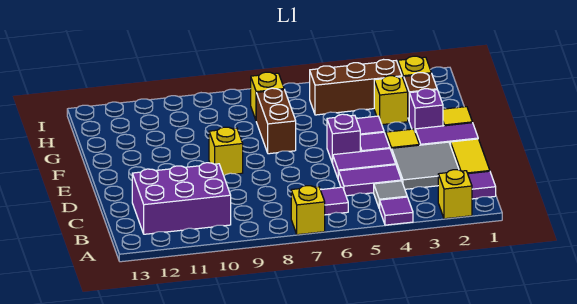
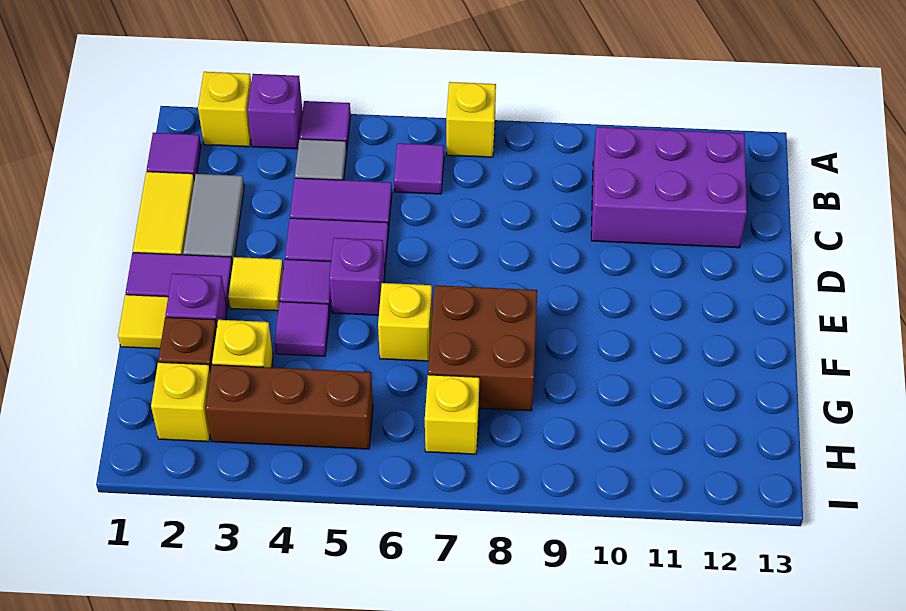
none -> purple brick A3 level 1
grey tile C2:D3 level 1 -> grey tile C2:D2 level 1
yellow brick E9 level 1 -> yellow brick F6 level 1
brown brick F7:G7 level 1 -> brown brick F7:G8 level 1

